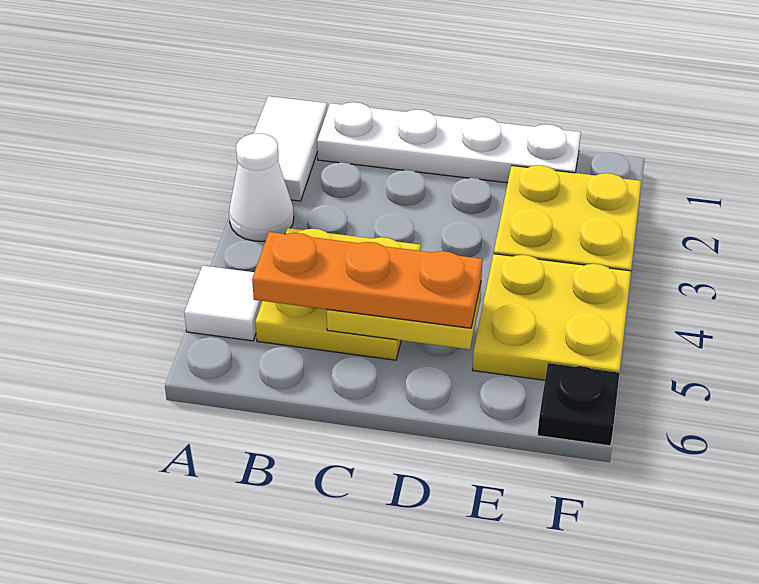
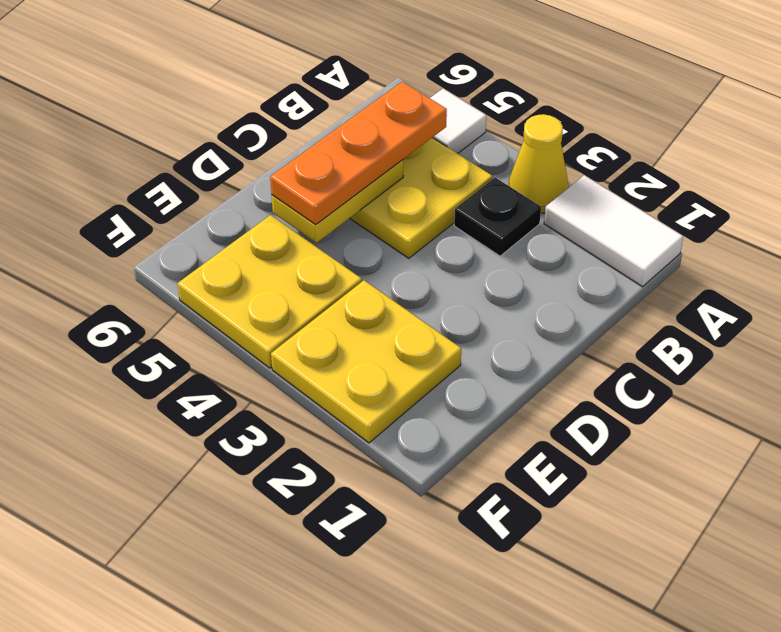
white cone A3 level 1 -> yellow cone A3 level 1
white plate B1:E1 level 1 -> none
black plate F6 level 1 -> black plate B3 level 1

